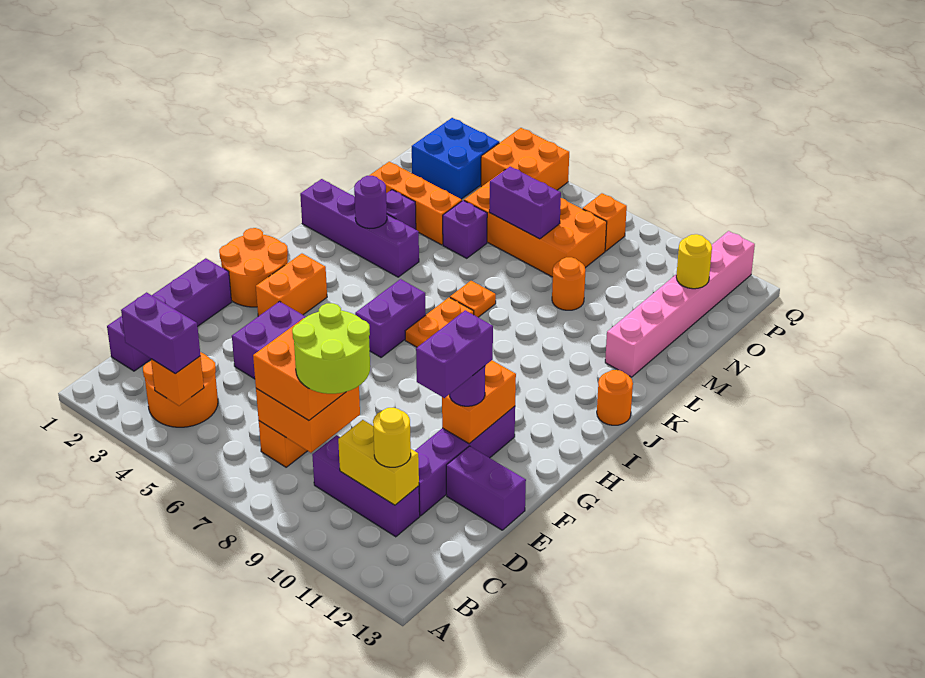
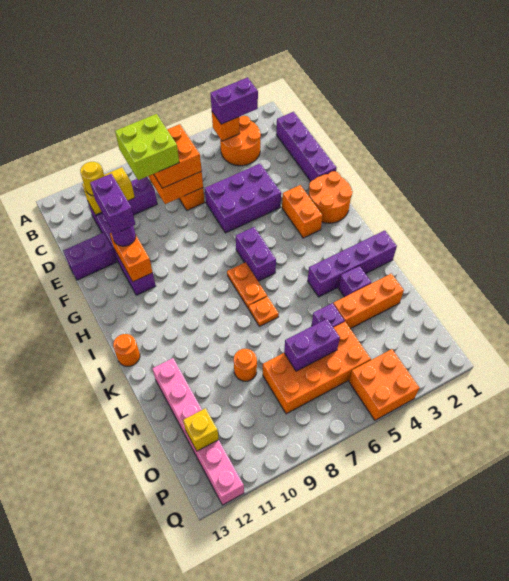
lime round brick C8:D9 level 4 -> lime brick C8:D9 level 4
purple round brick K3 level 2 -> none
blue brick O2:P3 level 1 -> none
yellow round brick O12 level 2 -> yellow brick O12 level 2
orange brick P8 level 1 -> none

